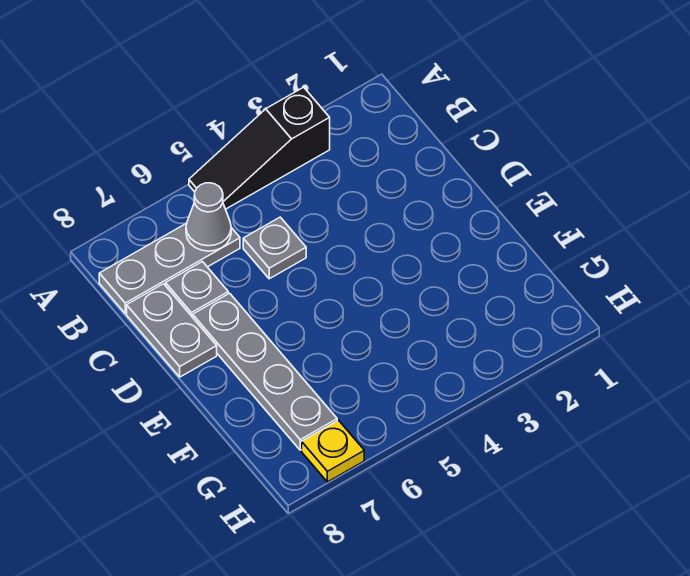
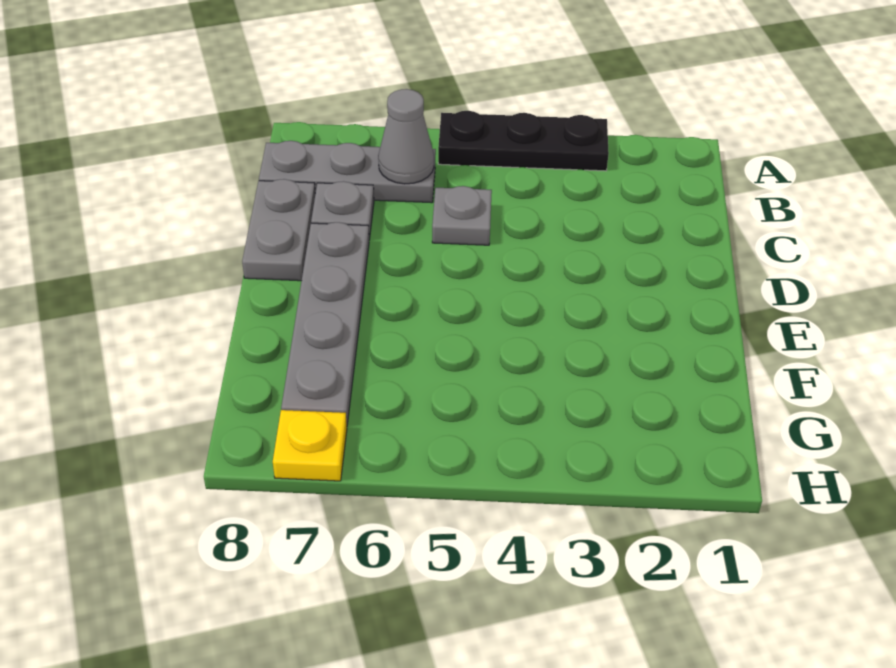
black slope A3:A5 level 1 top 3 -> black plate A3:A5 level 1

